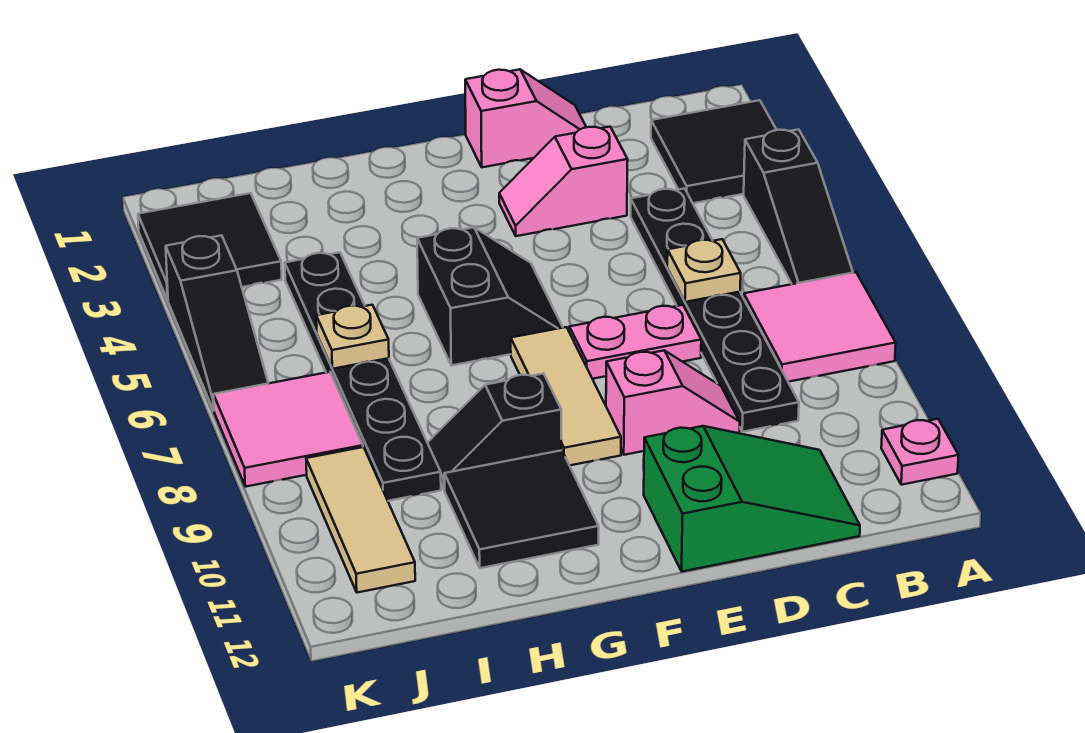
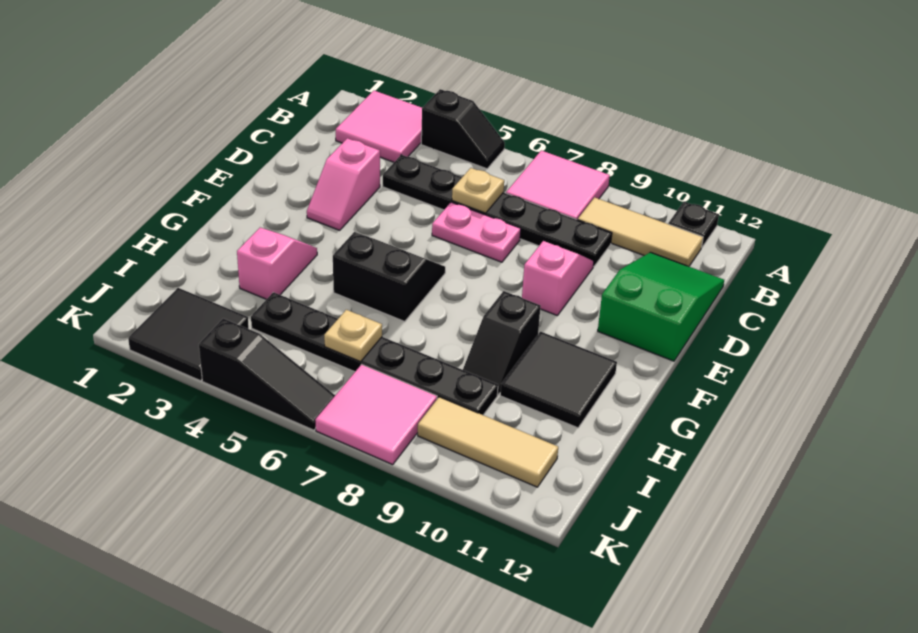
black tile A2:B3 level 1 -> pink tile A2:B3 level 1
black slope A4:A6 level 1 top 4 -> black slope A4:A5 level 1 top 4
pink plate A11 level 1 -> black plate A11 level 1
pink slope D1:E1 level 1 top E -> pink slope G3:H3 level 1 top H
pink plate D7:E7 level 1 -> pink plate D6:D7 level 1
tan tile F7:F9 level 1 -> tan tile B9:B11 level 1

